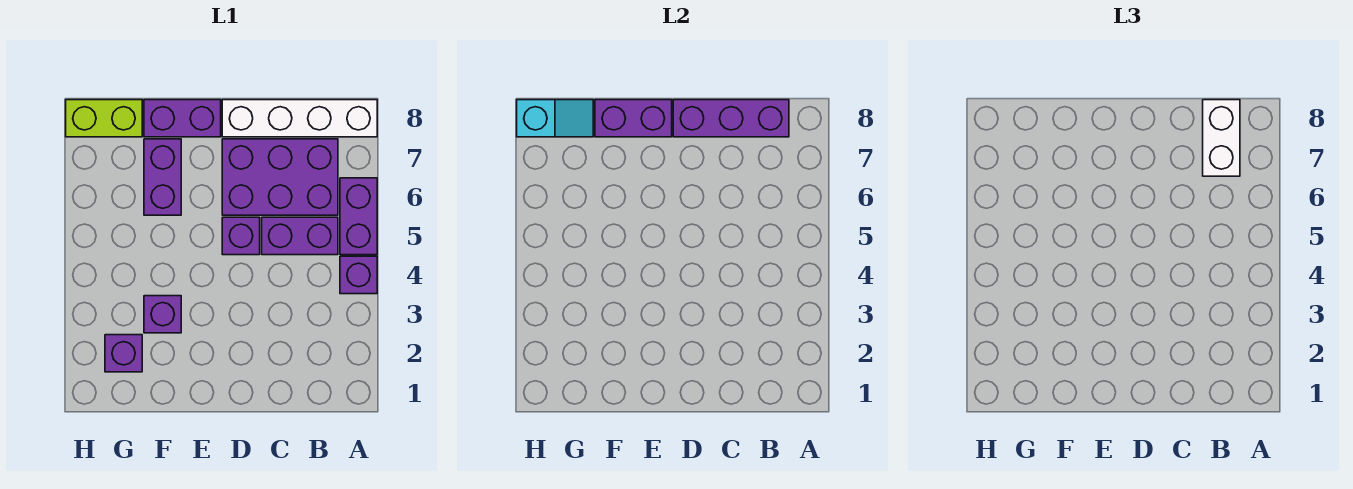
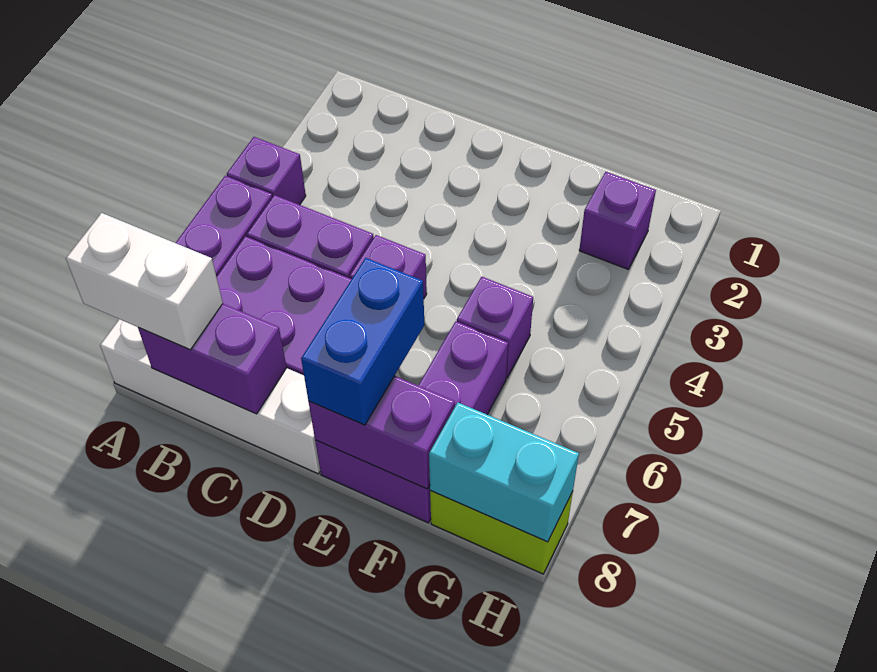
white brick B7:B8 level 3 -> white brick A8:B8 level 3
purple brick B8:D8 level 2 -> purple brick B8:C8 level 2
none -> blue brick E7:E8 level 3
purple brick F3 level 1 -> purple brick F5 level 1
cyan slope G8:H8 level 2 top H -> cyan brick G8:H8 level 2

